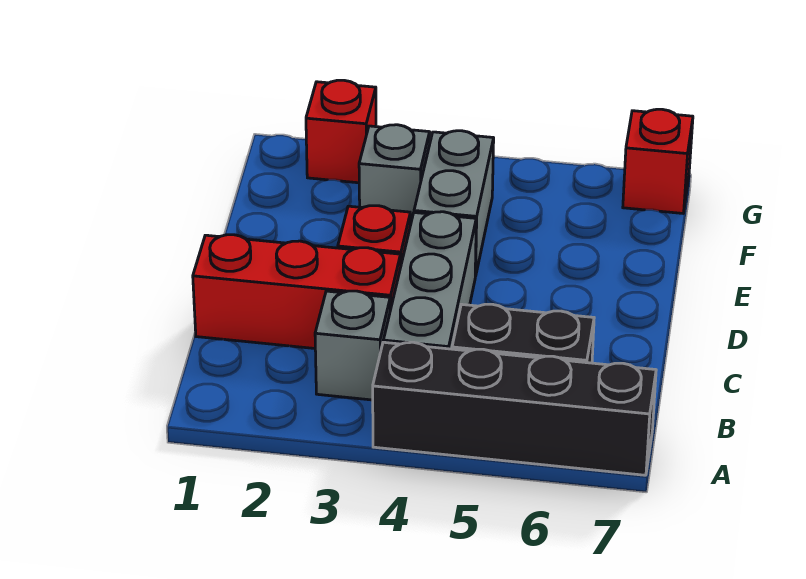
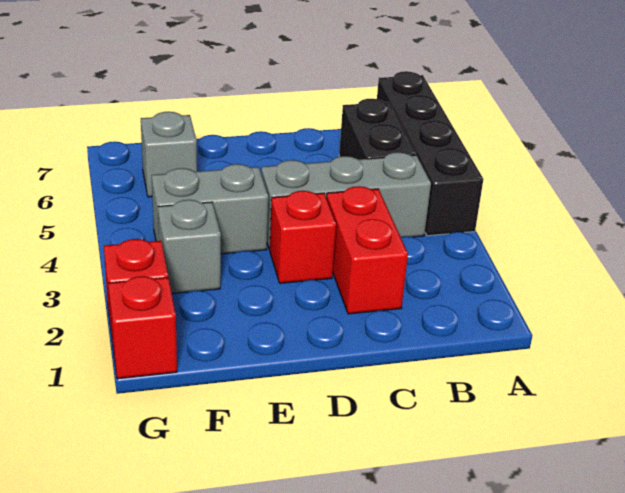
grey brick B3 level 1 -> grey brick F6 level 1
red brick C1:C3 level 1 -> red brick C2:C3 level 1
red brick G7 level 1 -> red brick G1 level 1

